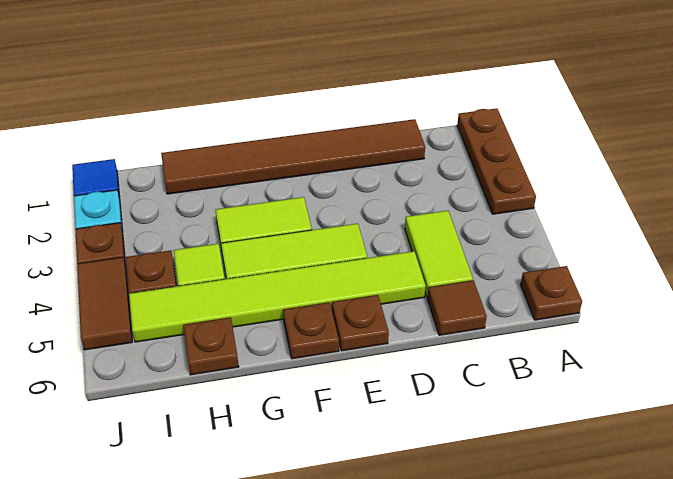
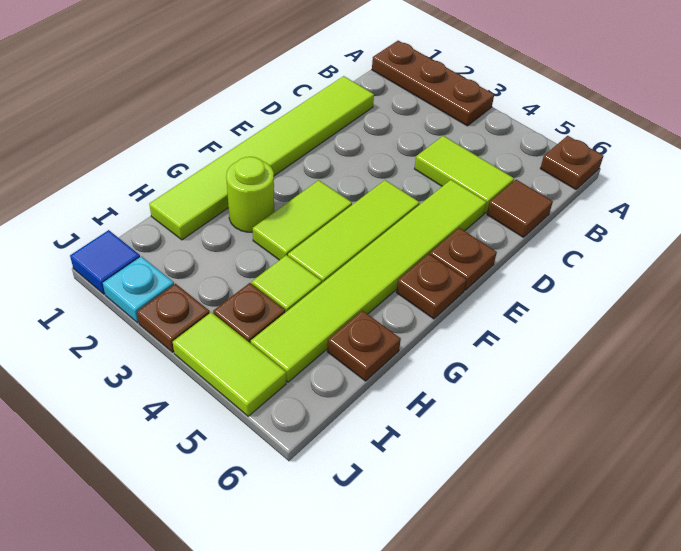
brown tile C1:H1 level 1 -> lime tile C1:H1 level 1
none -> lime round brick G2 level 1
brown tile J4:J5 level 1 -> lime tile J4:J5 level 1

